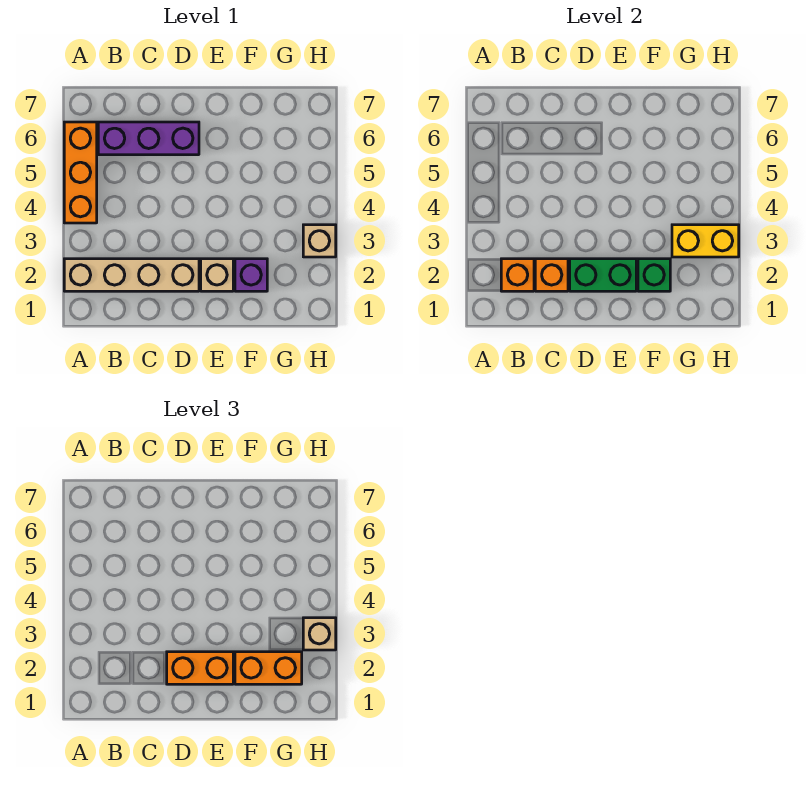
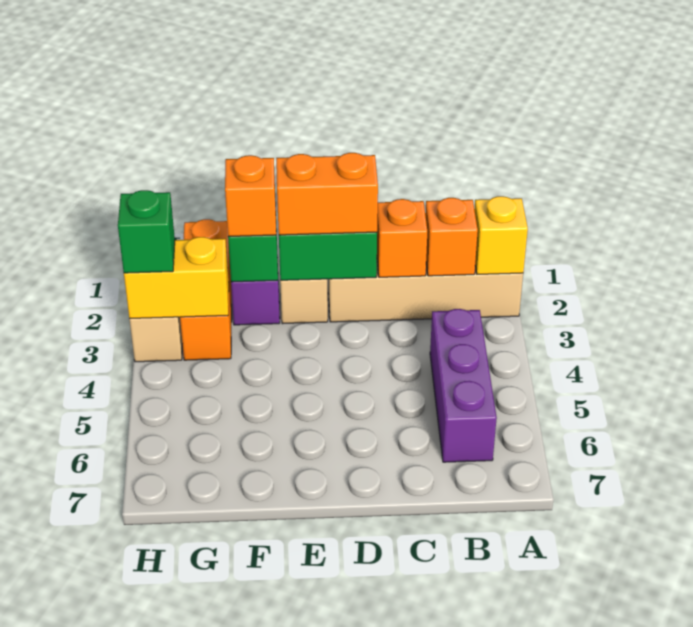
none -> yellow brick A2 level 2
orange brick A4:A6 level 1 -> orange brick G1:G3 level 1
purple brick B6:D6 level 1 -> purple brick B4:B6 level 1
orange brick F2:G2 level 3 -> orange brick F2 level 3
tan brick H3 level 3 -> green brick H3 level 3

